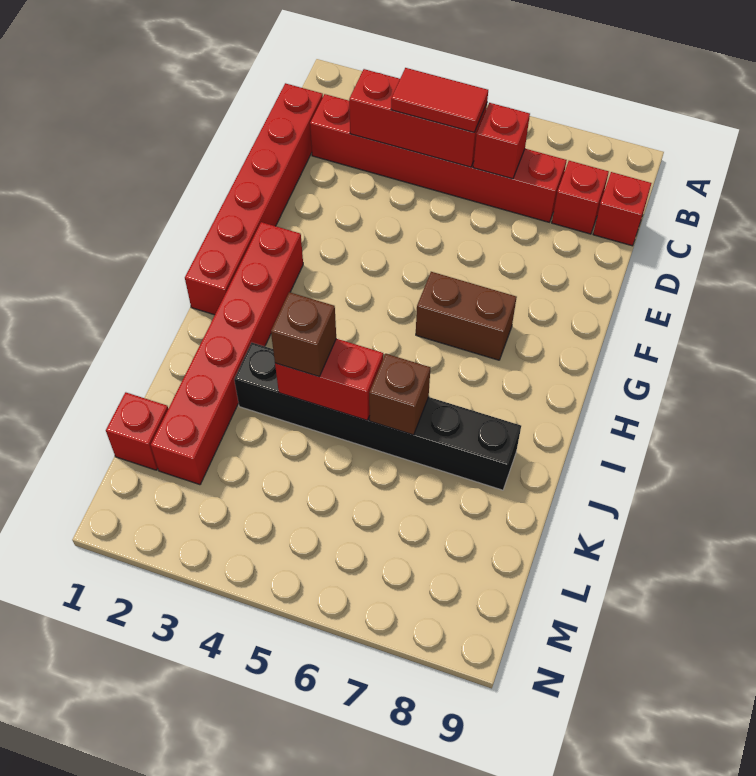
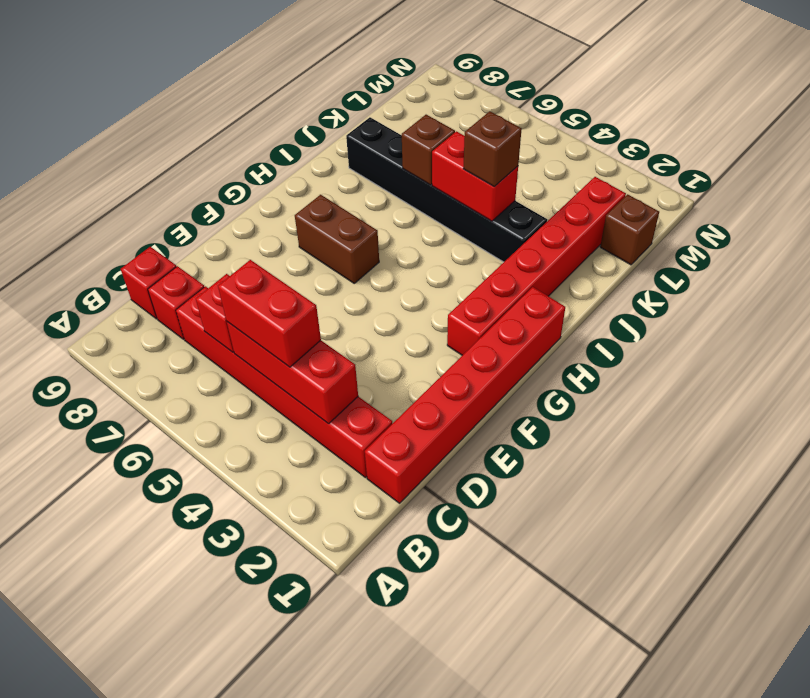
red tile C4:C5 level 3 -> red brick C4:C5 level 3
red brick L1 level 1 -> brown brick L1 level 1

